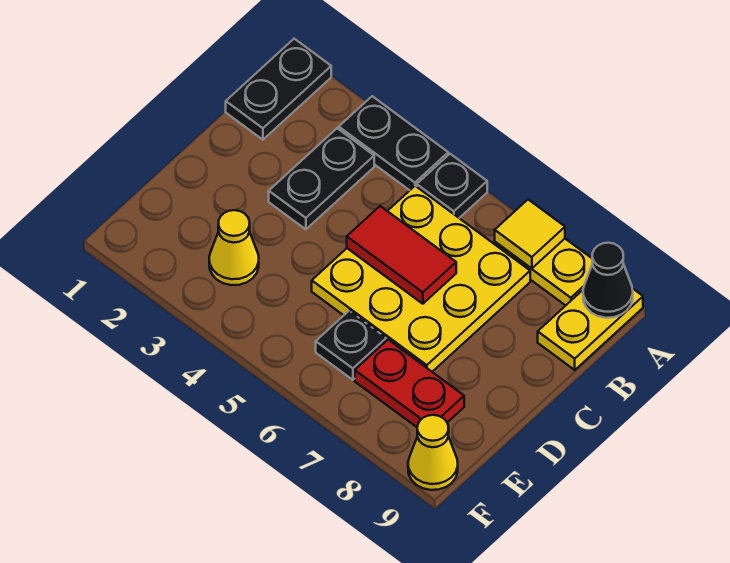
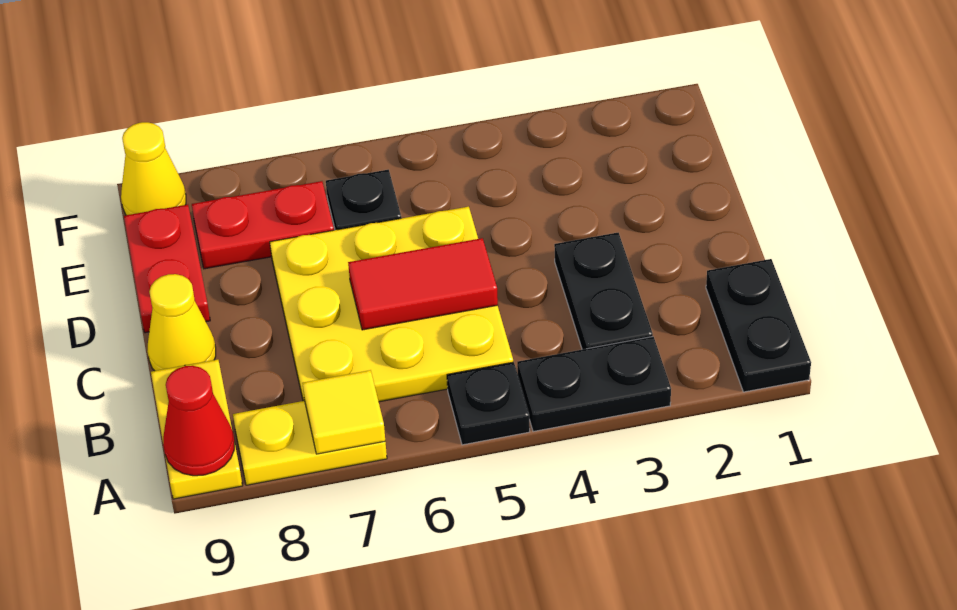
black cone A9 level 2 -> red cone A9 level 2
none -> red plate D9:E9 level 1
yellow cone E3 level 1 -> yellow cone C9 level 1

